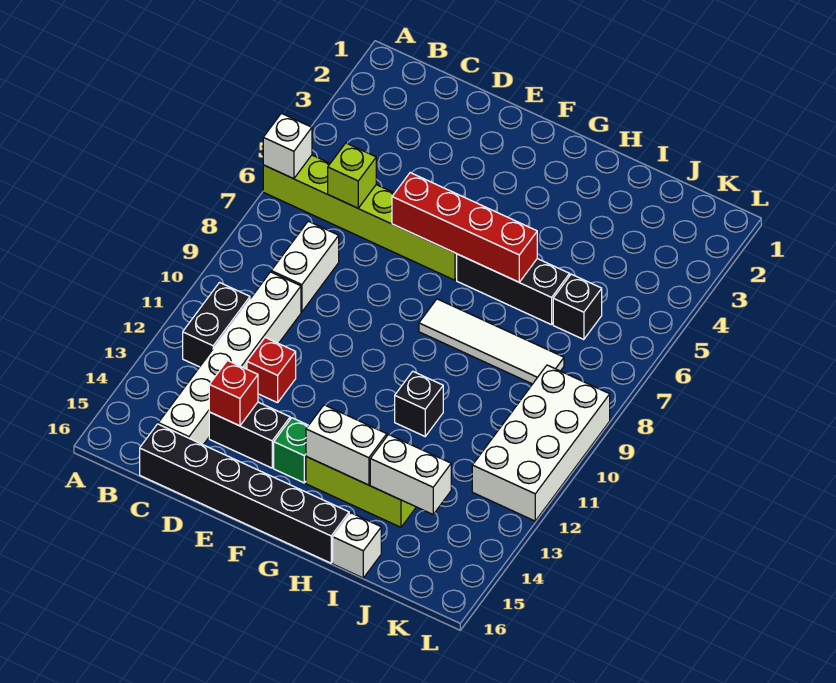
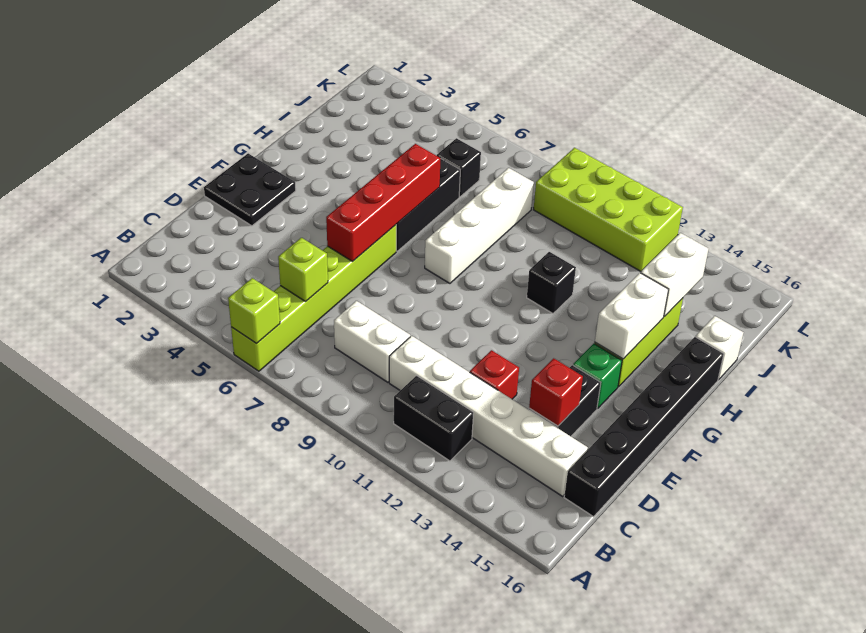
white brick A6 level 2 -> lime brick A6 level 2
none -> black plate E1:F2 level 1
white tile G8:J8 level 1 -> white brick G8:J8 level 1
white brick K9:L12 level 1 -> lime brick K9:L12 level 1

